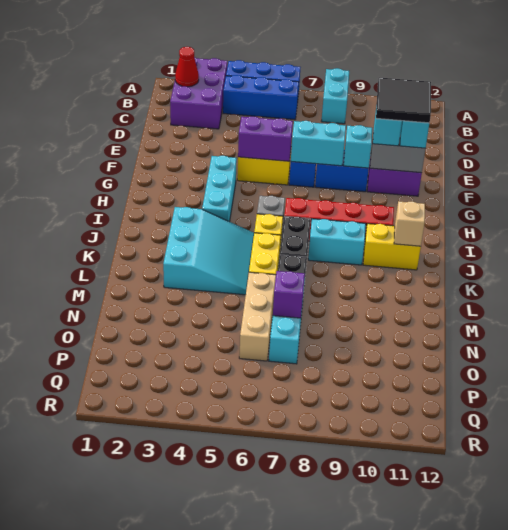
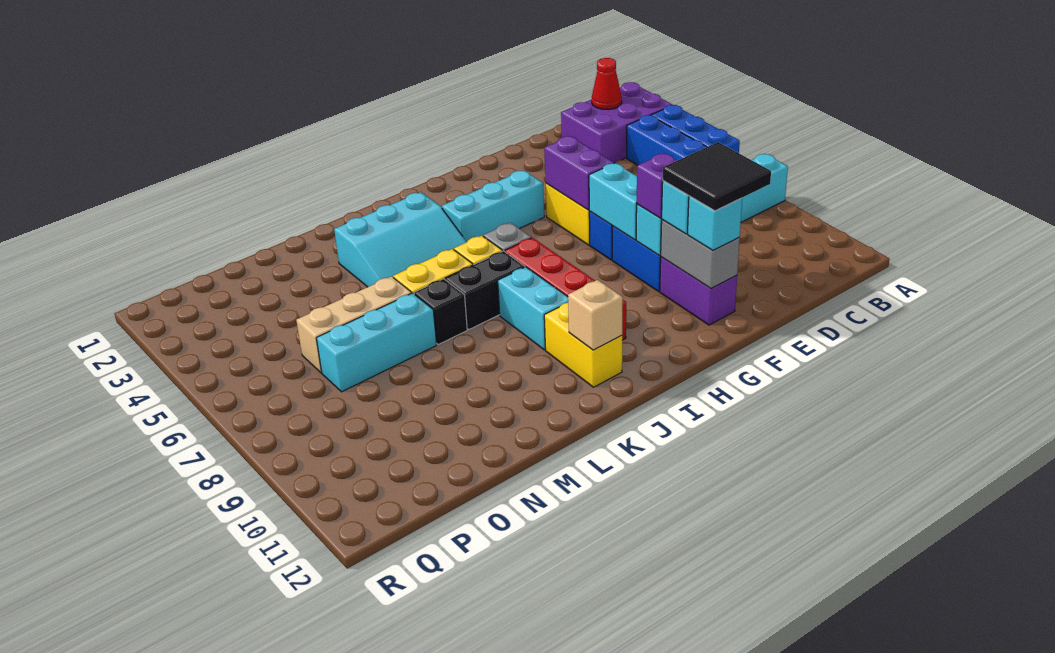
purple brick N7 level 2 -> purple brick F9 level 3

